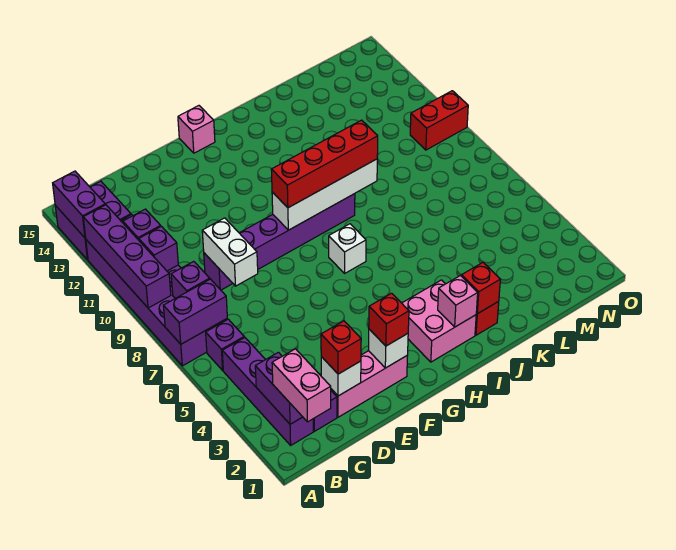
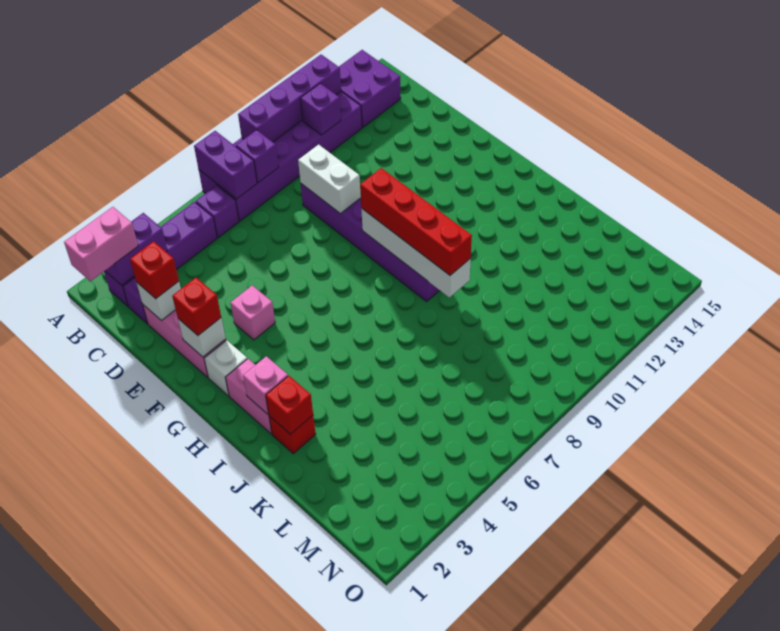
purple brick A13:A14 level 2 -> none
purple brick B10 level 2 -> none
white brick D8:D9 level 2 -> white brick D9:E9 level 2
pink brick G15 level 1 -> pink brick F4 level 1
pink brick H2:I3 level 1 -> pink brick H2:I2 level 1
white brick H7 level 1 -> white brick G2 level 1
red brick N10:O10 level 1 -> none

